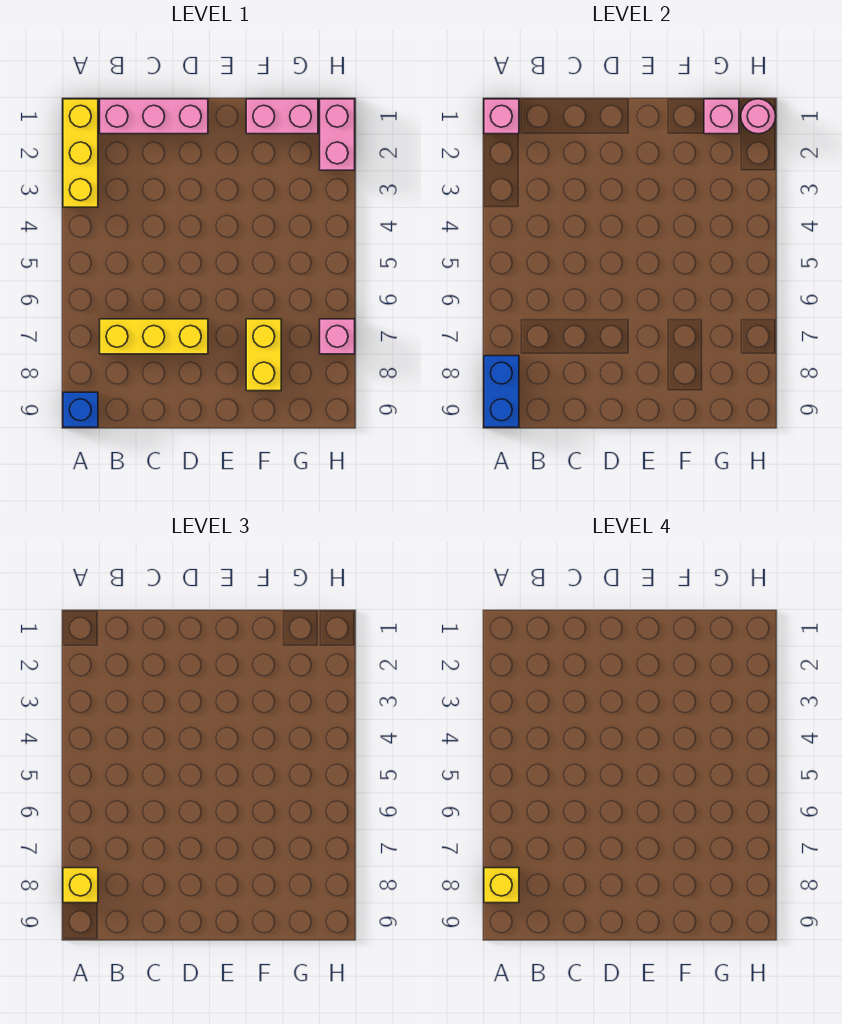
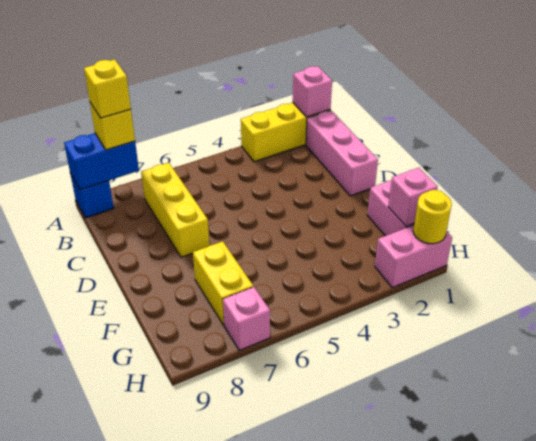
yellow brick F7:F8 level 1 -> yellow brick F7:G7 level 1
pink round brick H1 level 2 -> yellow round brick H1 level 2

